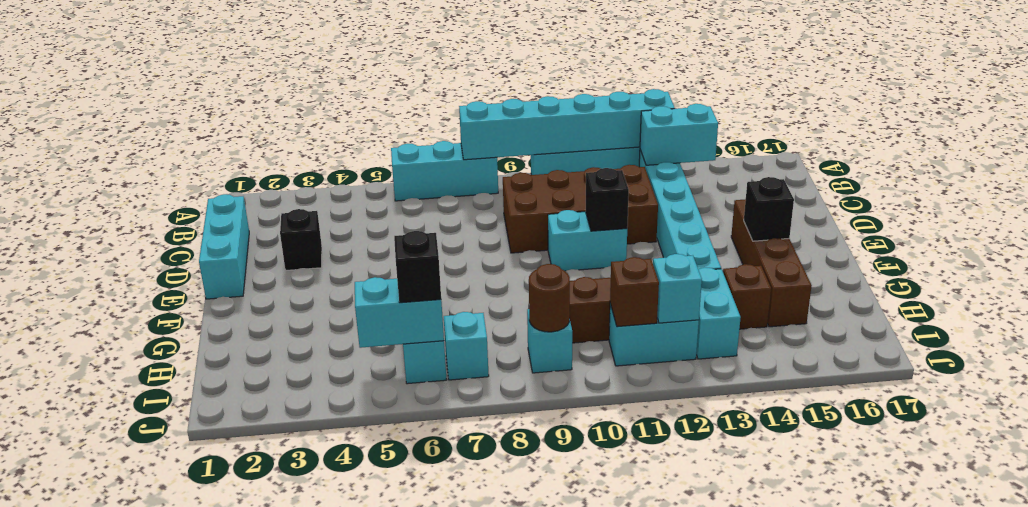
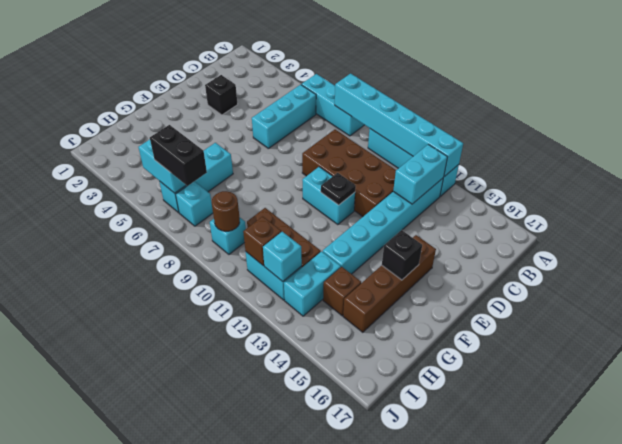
cyan brick B13:B14 level 2 -> cyan brick B13:C13 level 2
cyan brick C1:E1 level 1 -> cyan brick B6:D6 level 1
black brick E11 level 2 -> black plate E11 level 2
black brick I6 level 3 -> black brick I6:I7 level 3

